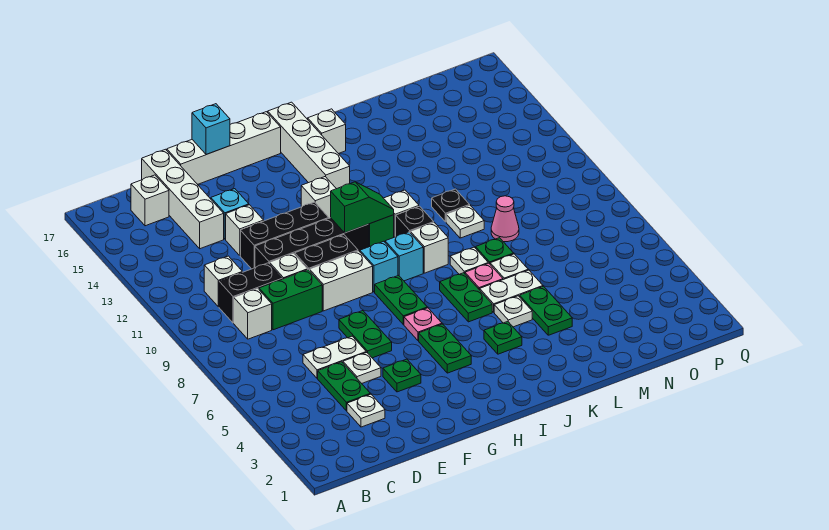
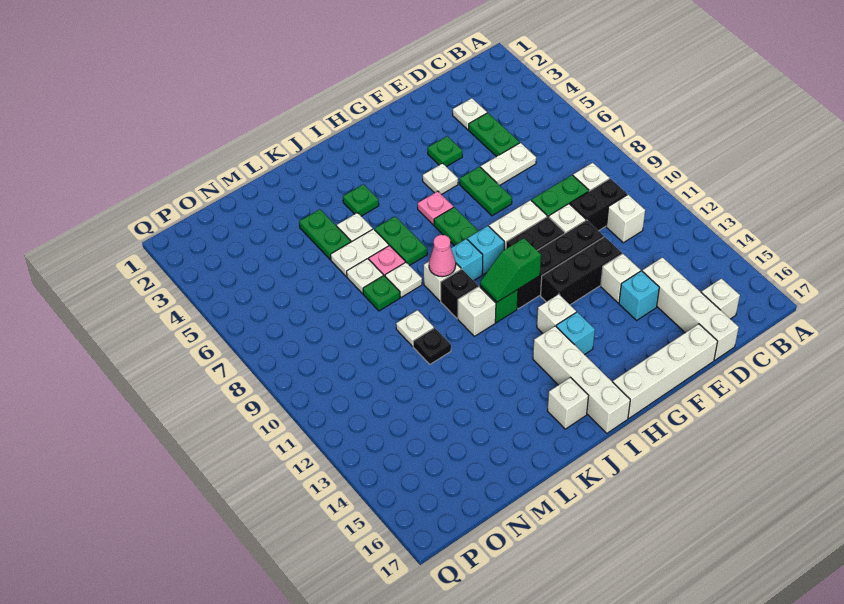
white plate E5 level 1 -> white plate G5 level 1
cyan brick F17 level 2 -> cyan brick H14 level 1
green plate H4:H5 level 1 -> none
pink cone M9 level 1 -> pink cone J9 level 2

